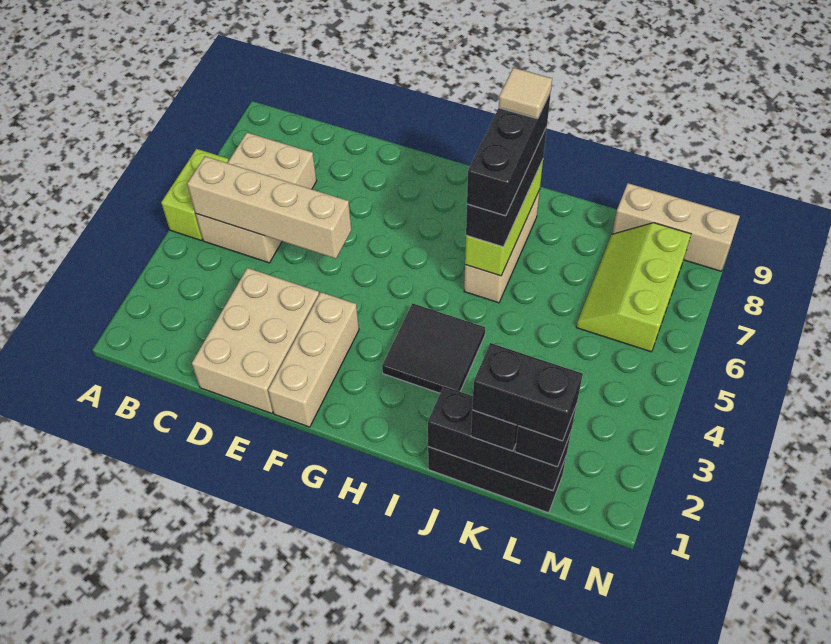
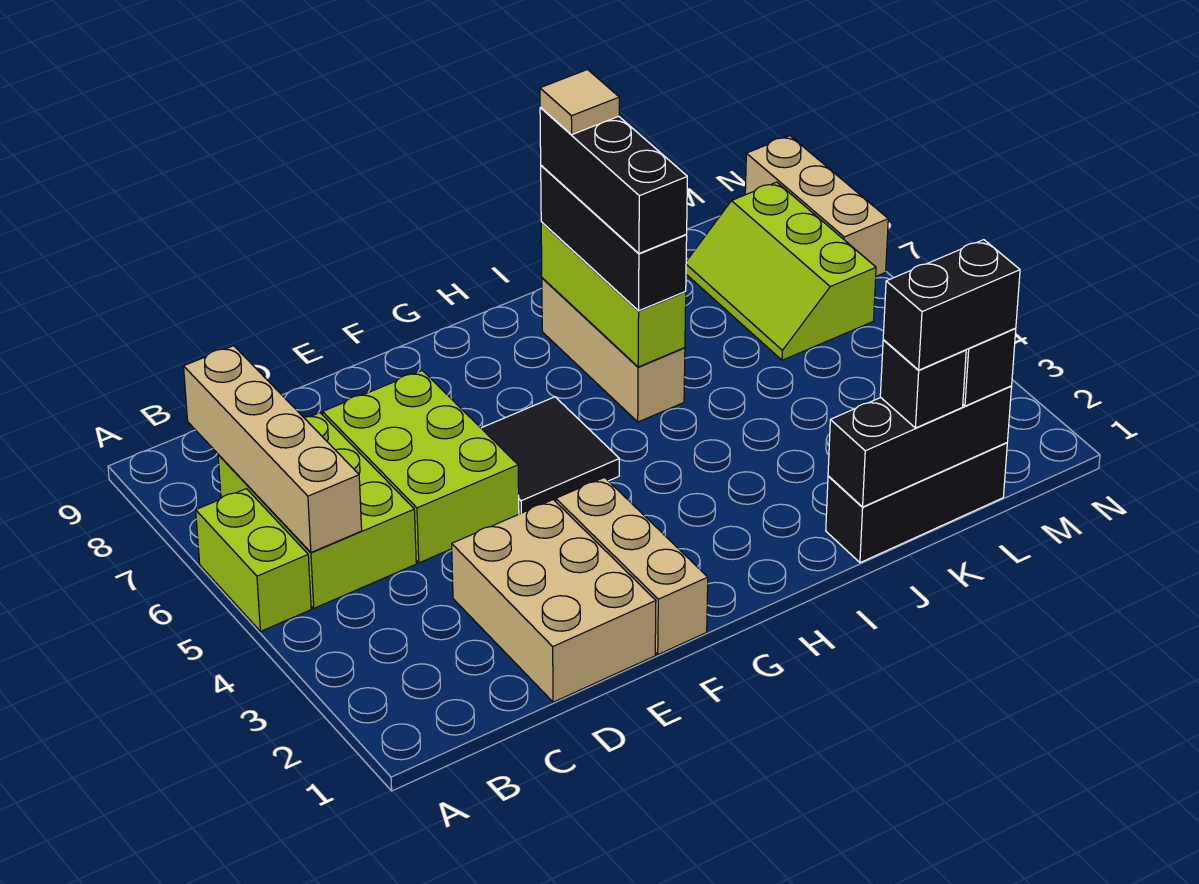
tan brick B5:C7 level 1 -> lime brick B5:C7 level 1
tan brick B5:E5 level 2 -> tan brick B5:B8 level 2
none -> lime brick D5:E7 level 1
black tile H3:I4 level 1 -> black tile F5:G6 level 1
tan brick L9:N9 level 1 -> tan brick N7:N9 level 1

